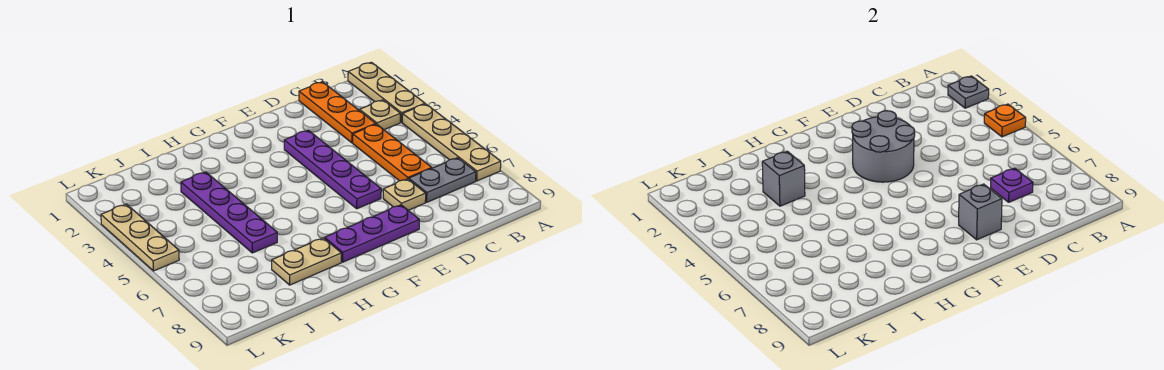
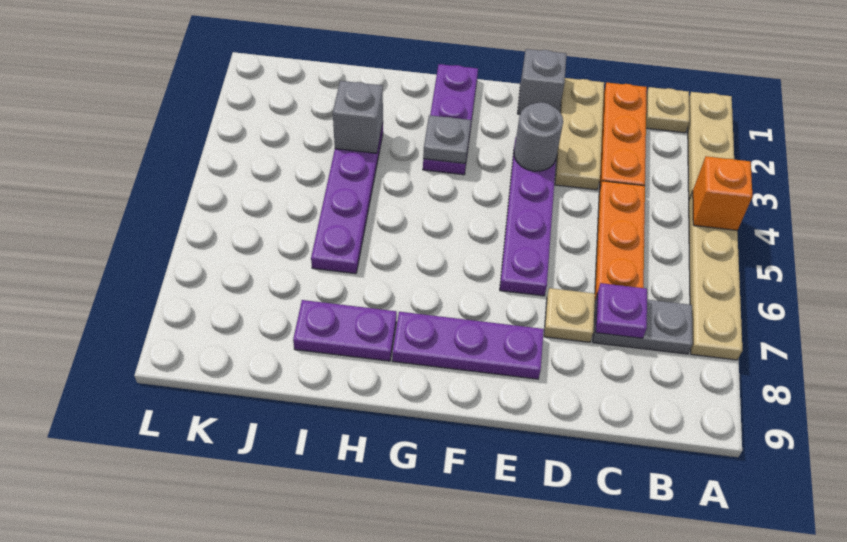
grey plate A2 level 2 -> grey plate G3 level 2
orange plate A4 level 2 -> orange brick A4 level 2
tan plate B3 level 1 -> tan plate B1 level 1
grey round brick E3:F4 level 2 -> grey round brick E3 level 2
grey brick E8 level 2 -> grey brick E1 level 1
none -> purple plate G1:G3 level 1
tan plate H8:I8 level 1 -> purple plate H8:I8 level 1
tan plate L3:L5 level 1 -> tan plate D1:D3 level 1

